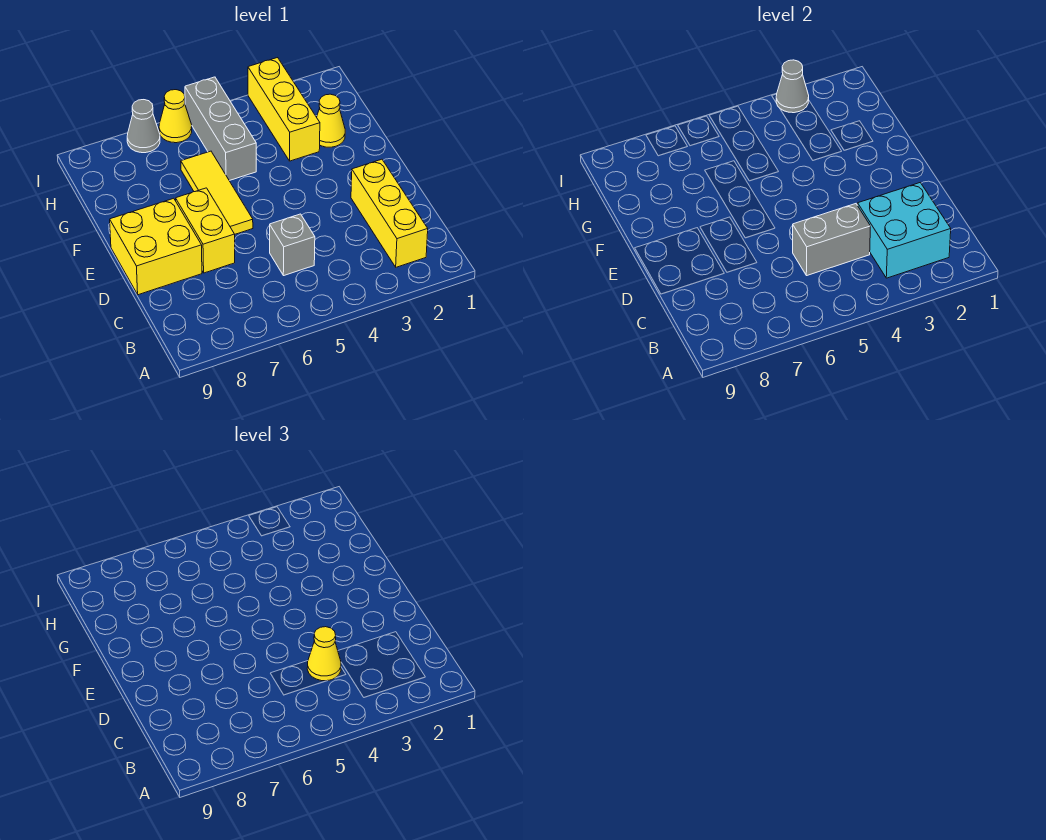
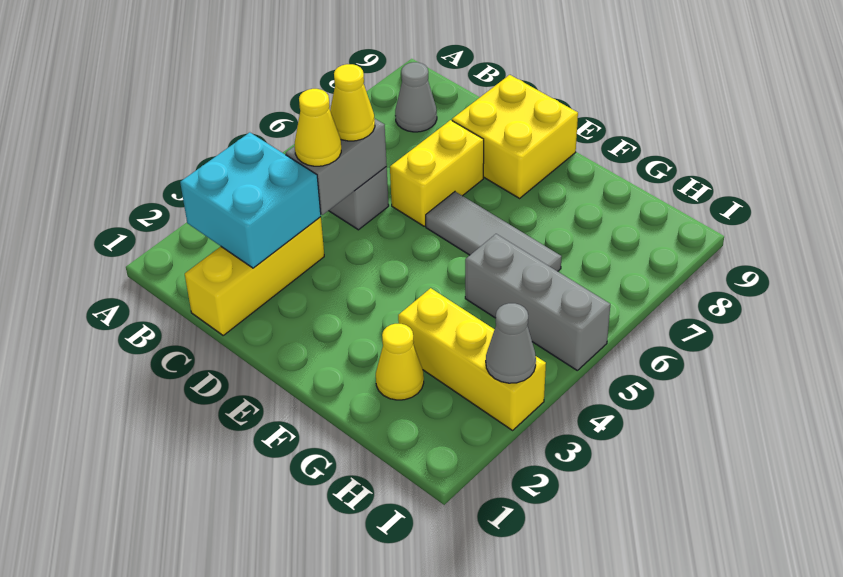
yellow brick B2:D2 level 1 -> yellow brick C1:C3 level 1
yellow brick D7:E7 level 1 -> yellow brick D6:D7 level 1
yellow tile E6:G6 level 1 -> grey tile E6:G6 level 1
yellow cone I6 level 1 -> yellow cone C5 level 3
grey cone I7 level 1 -> grey cone B8 level 1

